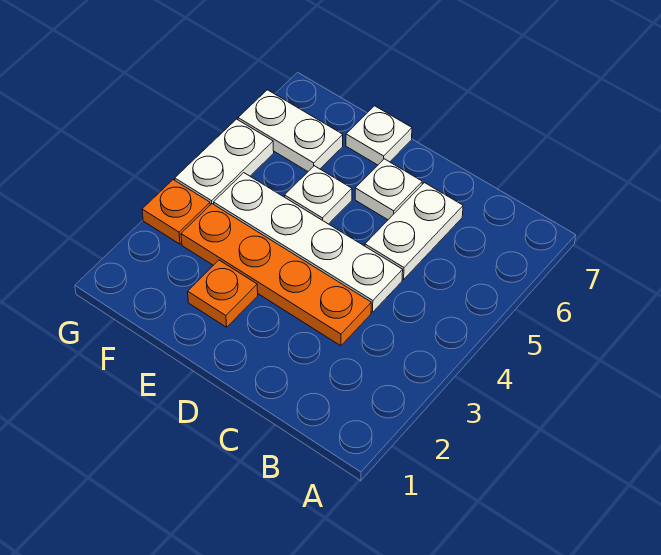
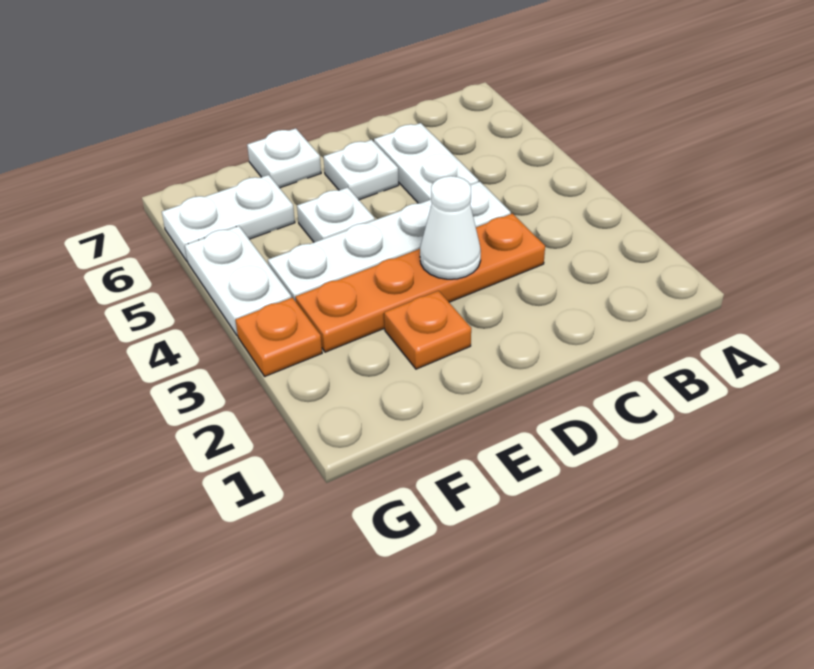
none -> white cone D3 level 2

